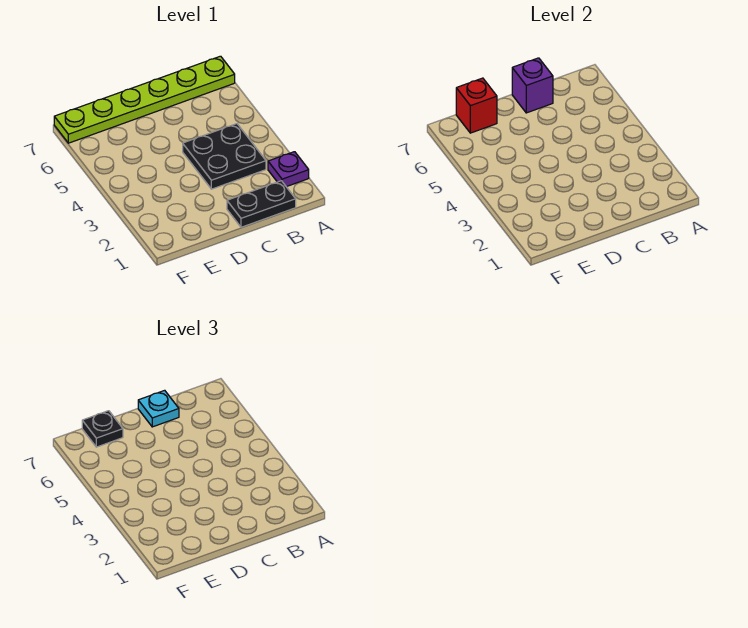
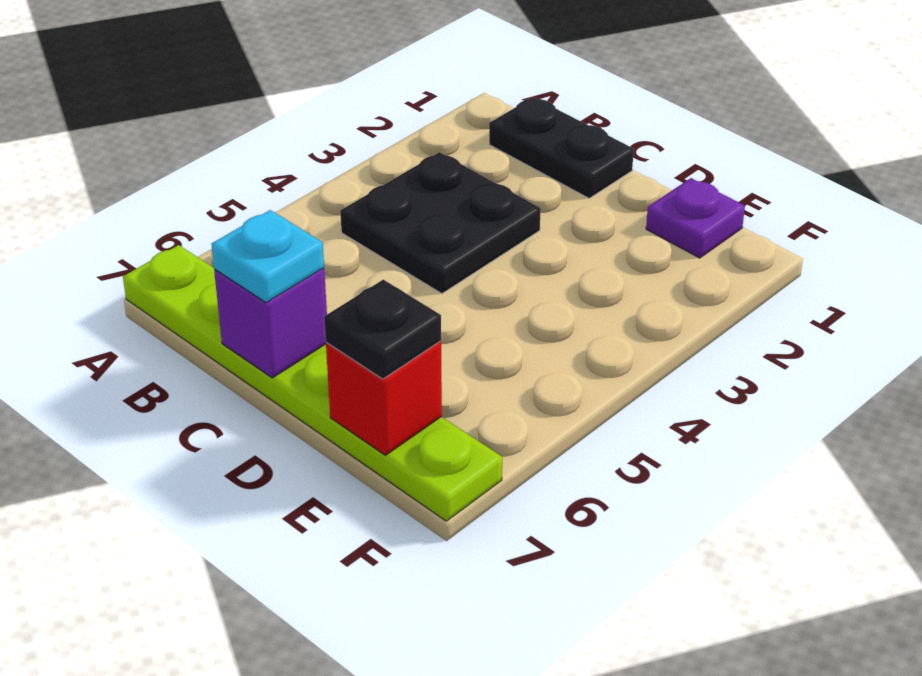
purple plate A2 level 1 -> purple plate E1 level 1

